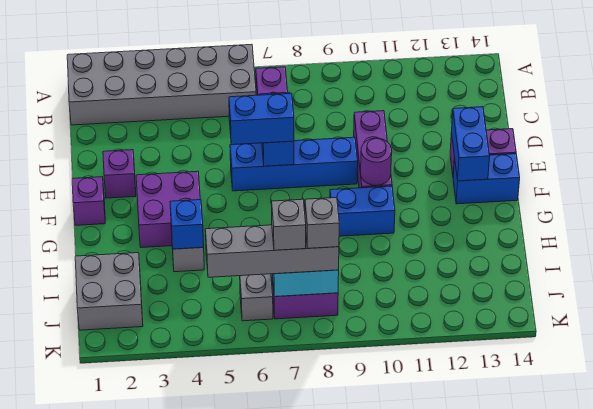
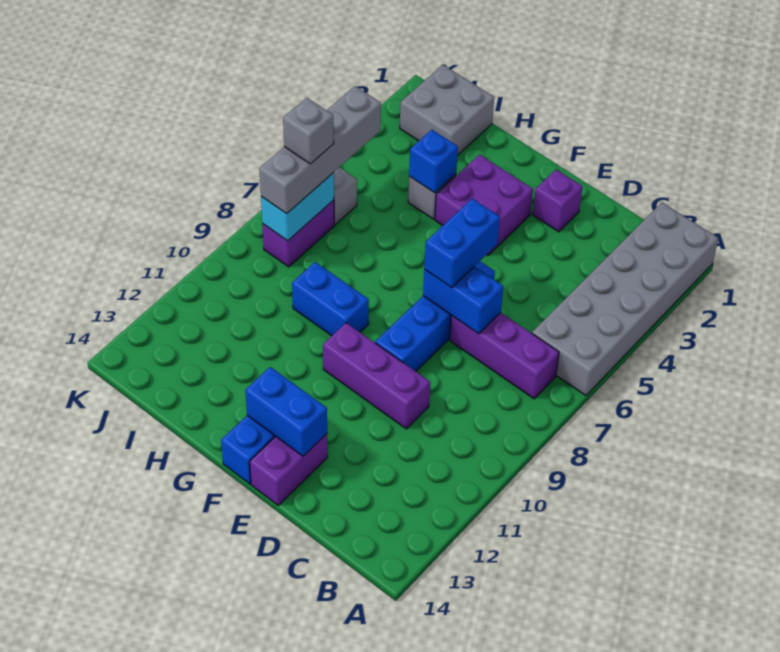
purple brick F1 level 1 -> none
purple round brick F10 level 2 -> none
blue brick G9:G10 level 1 -> blue brick G9:H9 level 1
grey brick J8 level 4 -> none

